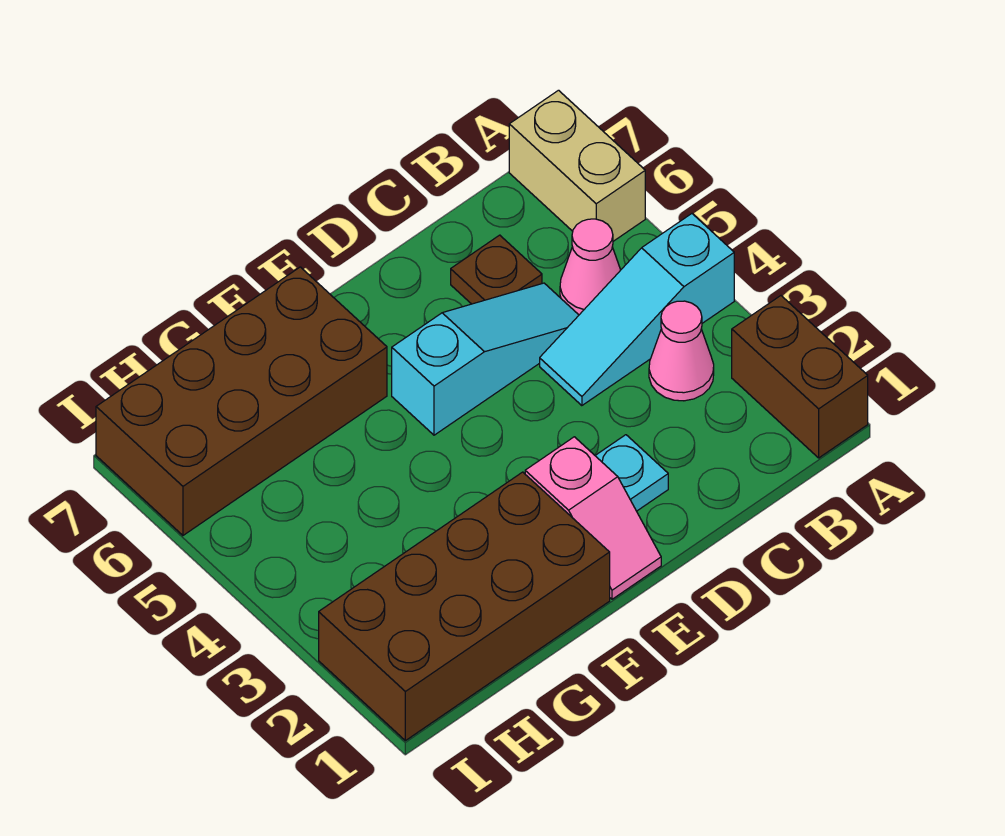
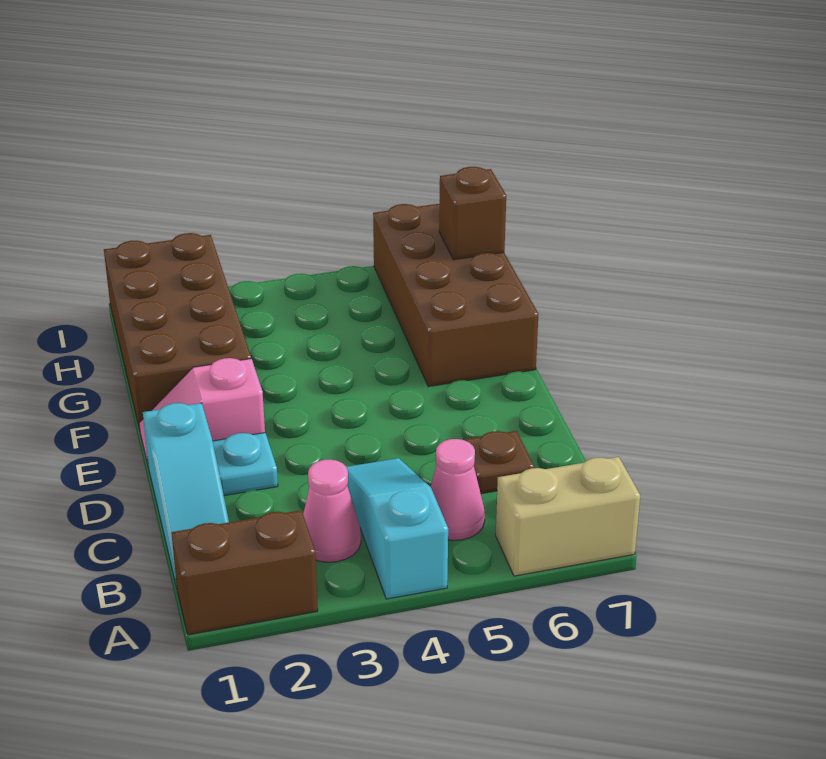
cyan slope C5:E5 level 1 top E -> cyan slope B1:D1 level 1 top D
none -> brown brick H7 level 2

